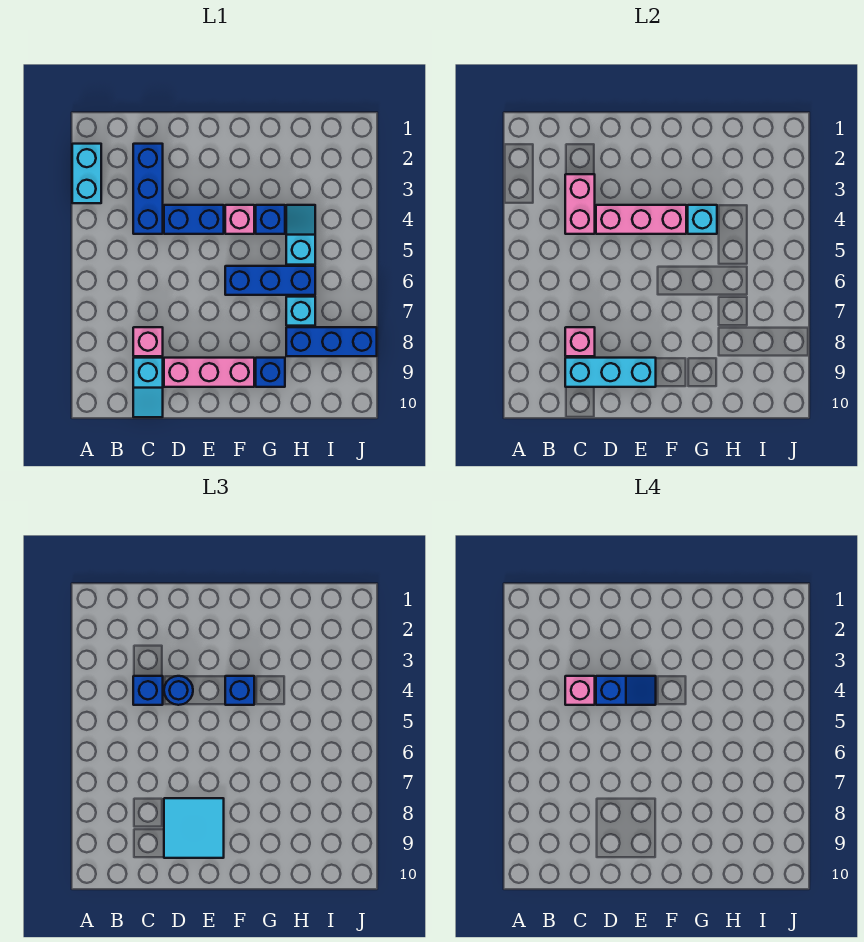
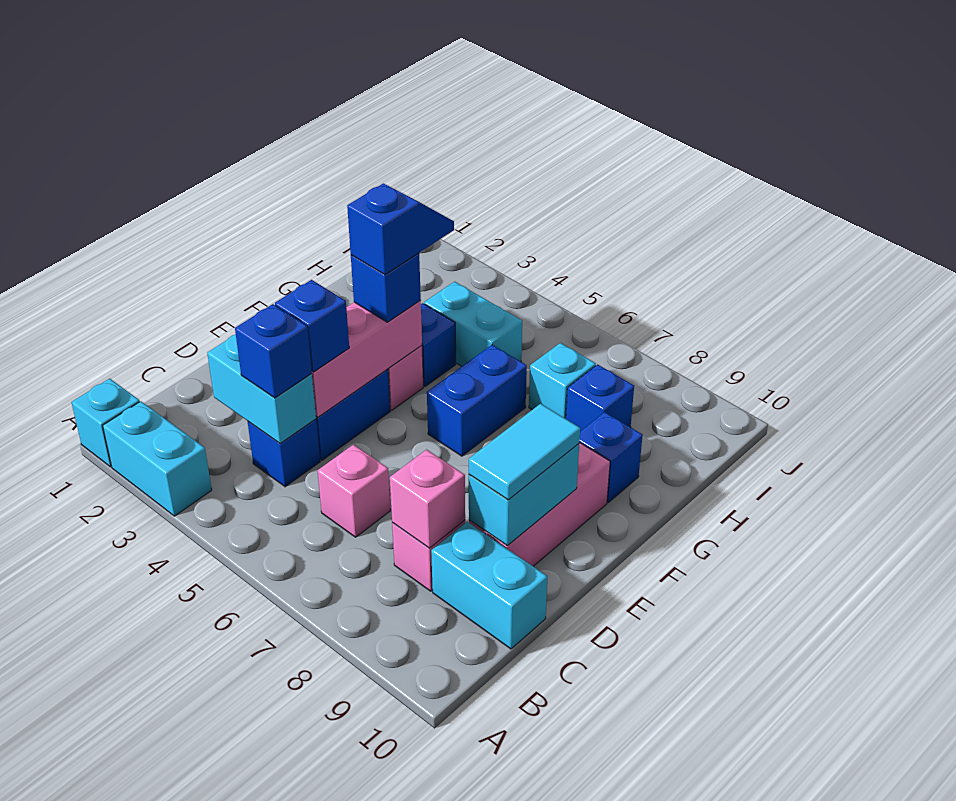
blue brick C2:C4 level 1 -> blue brick C4 level 1
pink brick C3:C4 level 2 -> cyan brick C3:C4 level 2
pink brick C4 level 4 -> pink brick C6 level 1
cyan slope C9:C10 level 1 top 9 -> cyan brick C9:C10 level 1
cyan brick C9:E9 level 2 -> cyan brick D9:E9 level 2
blue round brick D4 level 3 -> blue brick D4 level 3
blue slope D4:E4 level 4 top D -> blue slope F4:G4 level 4 top F
cyan tile D8:E9 level 3 -> cyan tile D9:E9 level 3
blue brick F6:H6 level 1 -> blue brick F6:G6 level 1
cyan brick G4 level 2 -> cyan brick A1 level 1
cyan slope H4:H5 level 1 top 5 -> cyan brick H4:H5 level 1
blue brick H8:J8 level 1 -> blue brick H8 level 1

